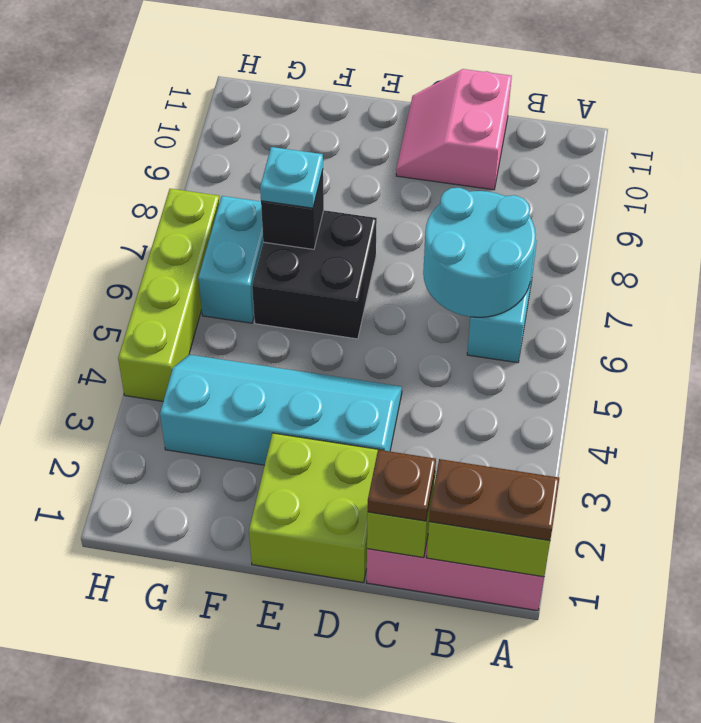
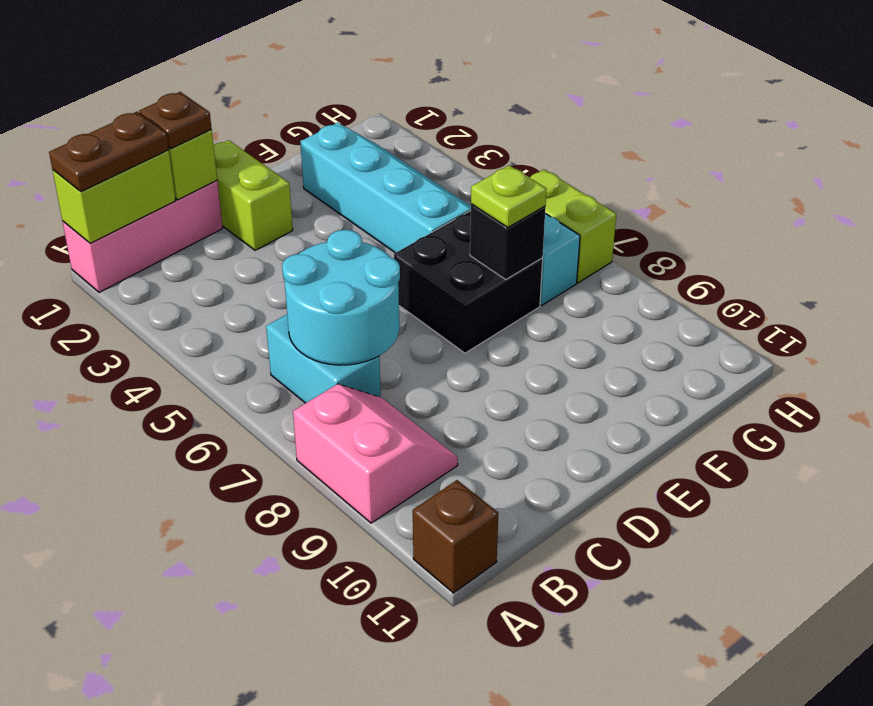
none -> brown brick A11 level 1
pink slope C10:D11 level 1 top C -> pink slope A8:B9 level 1 top A
lime brick D1:E2 level 1 -> lime brick D1:D2 level 1
cyan slope D3:G4 level 1 top 3 -> cyan slope F2:G5 level 1 top F
cyan plate F7 level 3 -> lime plate F7 level 3
lime brick H4:H7 level 1 -> lime brick H6:H7 level 1

